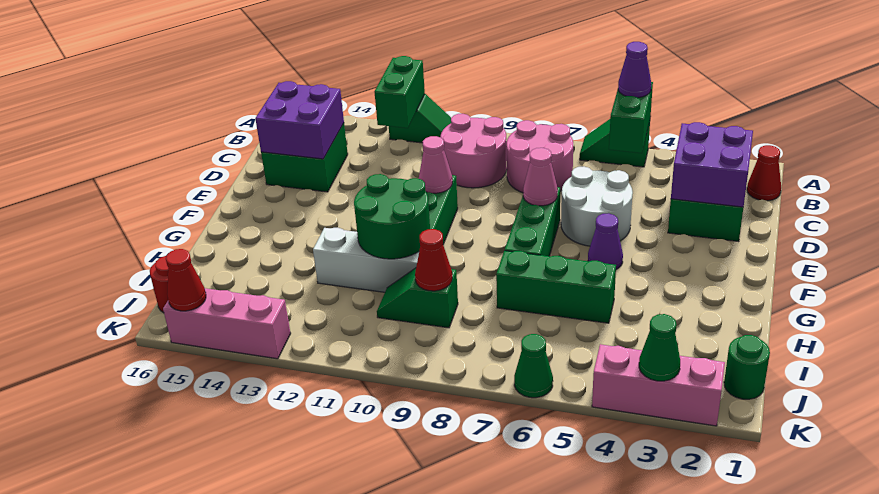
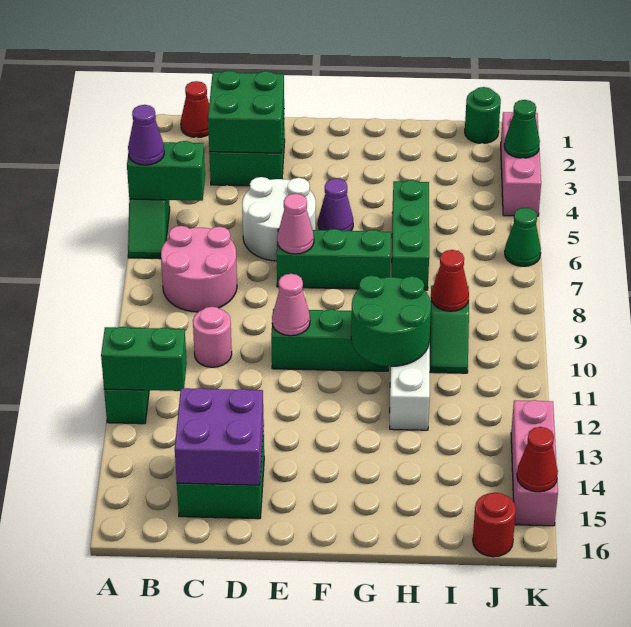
pink round brick B9:C10 level 1 -> pink round brick C10 level 1
purple brick C2:D3 level 2 -> green brick C2:D3 level 2

